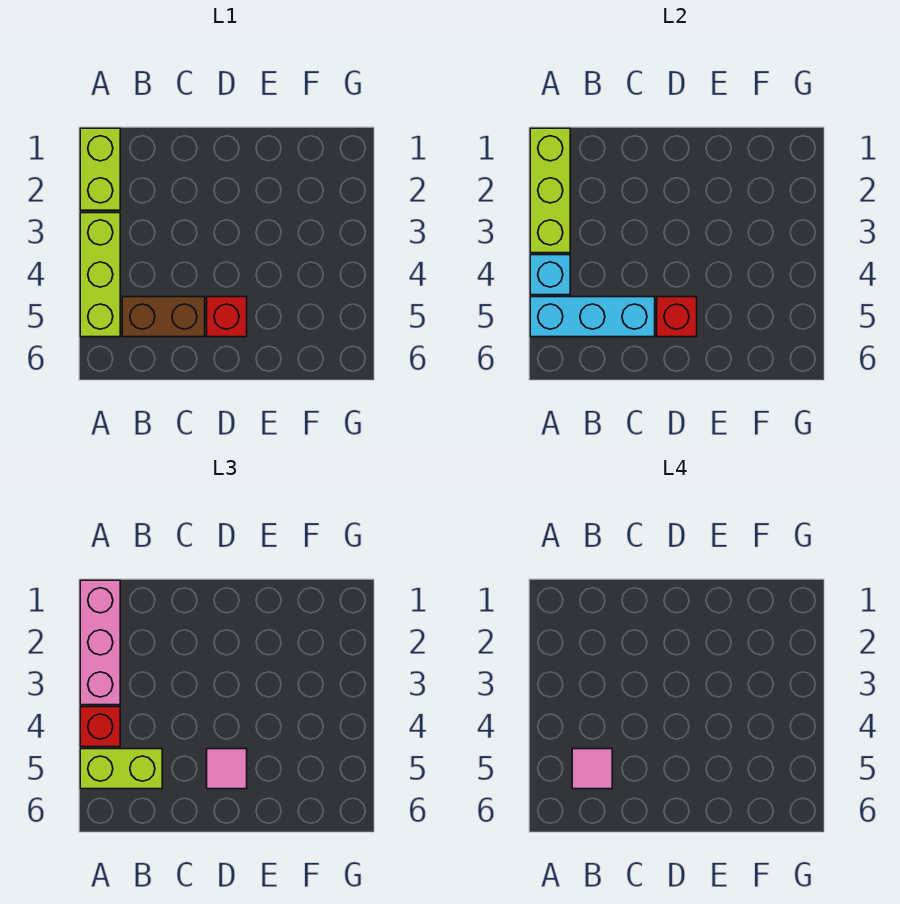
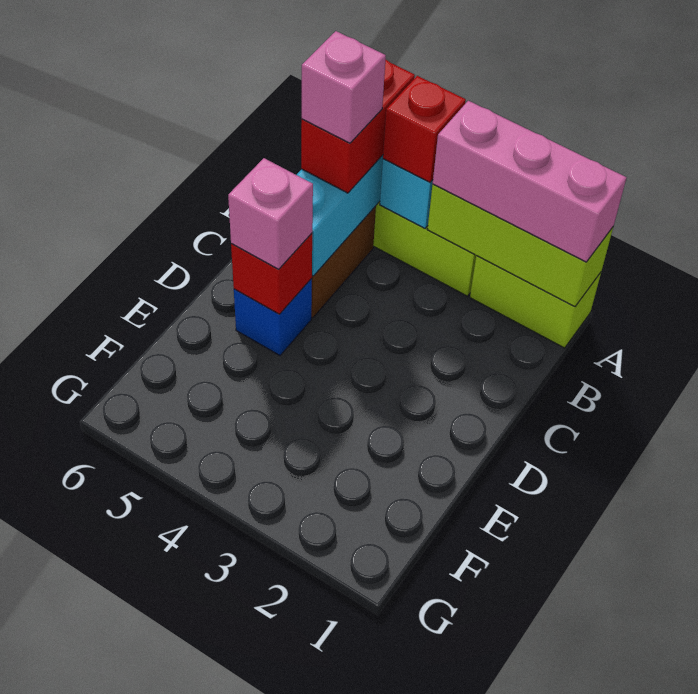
lime brick A5:B5 level 3 -> red brick A5:B5 level 3
pink tile B5 level 4 -> pink brick B5 level 4
red brick D5 level 1 -> blue brick D5 level 1
pink tile D5 level 3 -> pink brick D5 level 3

